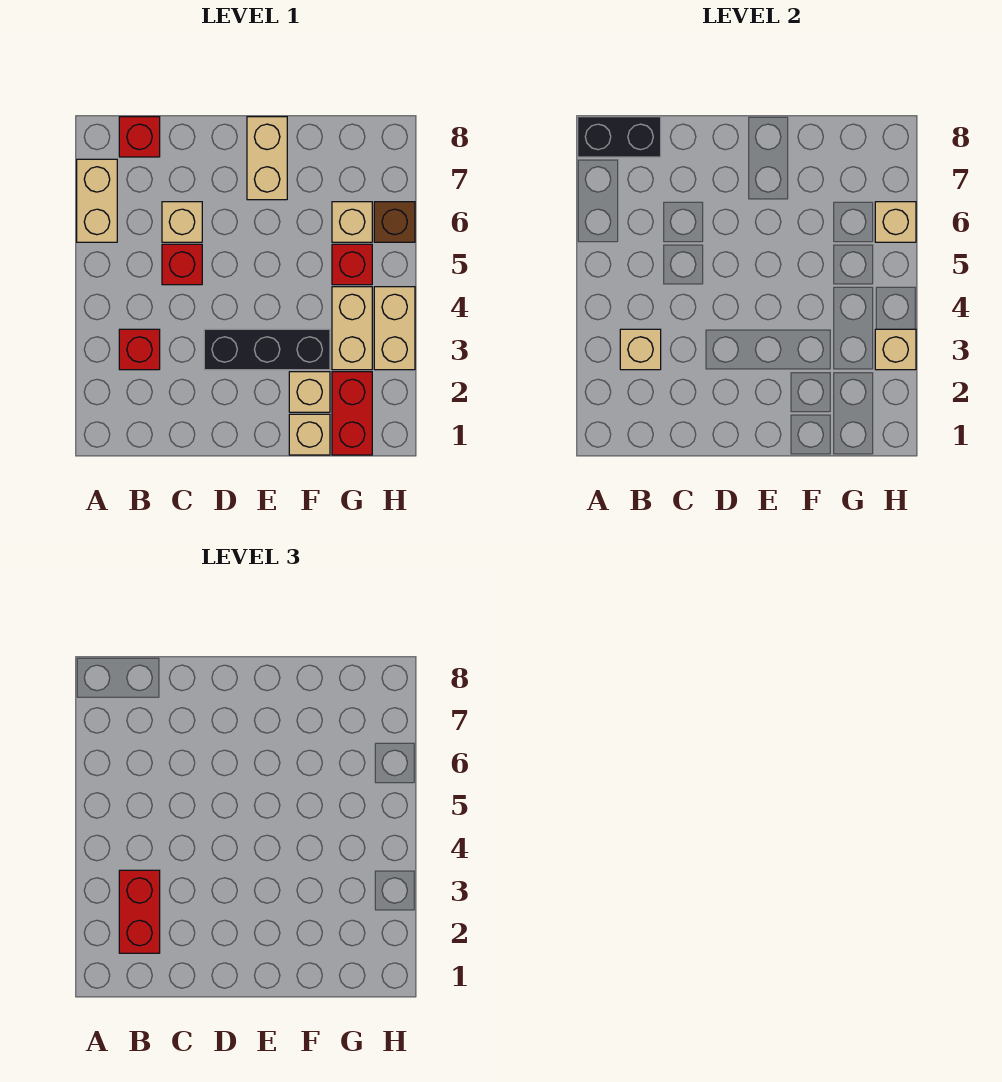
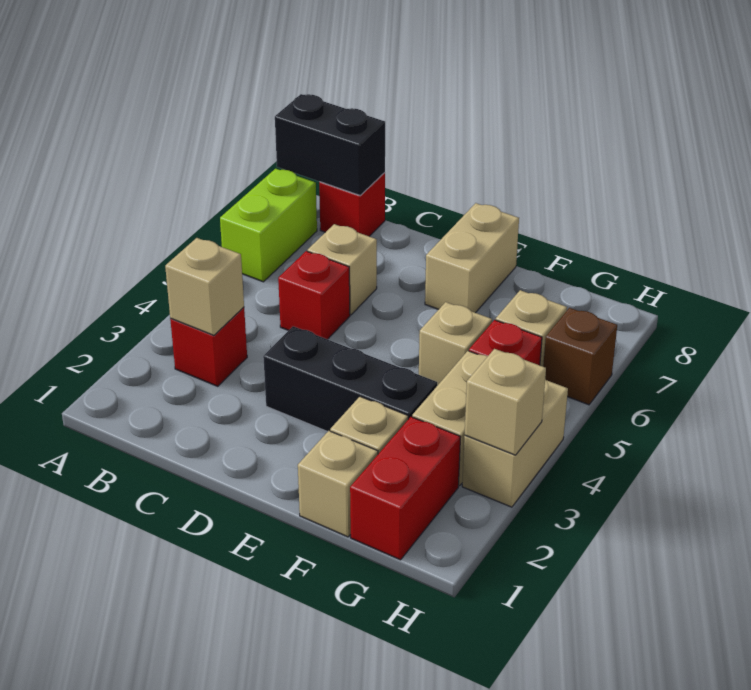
tan brick A6:A7 level 1 -> lime brick A6:A7 level 1
red brick B2:B3 level 3 -> none
tan brick H6 level 2 -> tan brick F5 level 1

